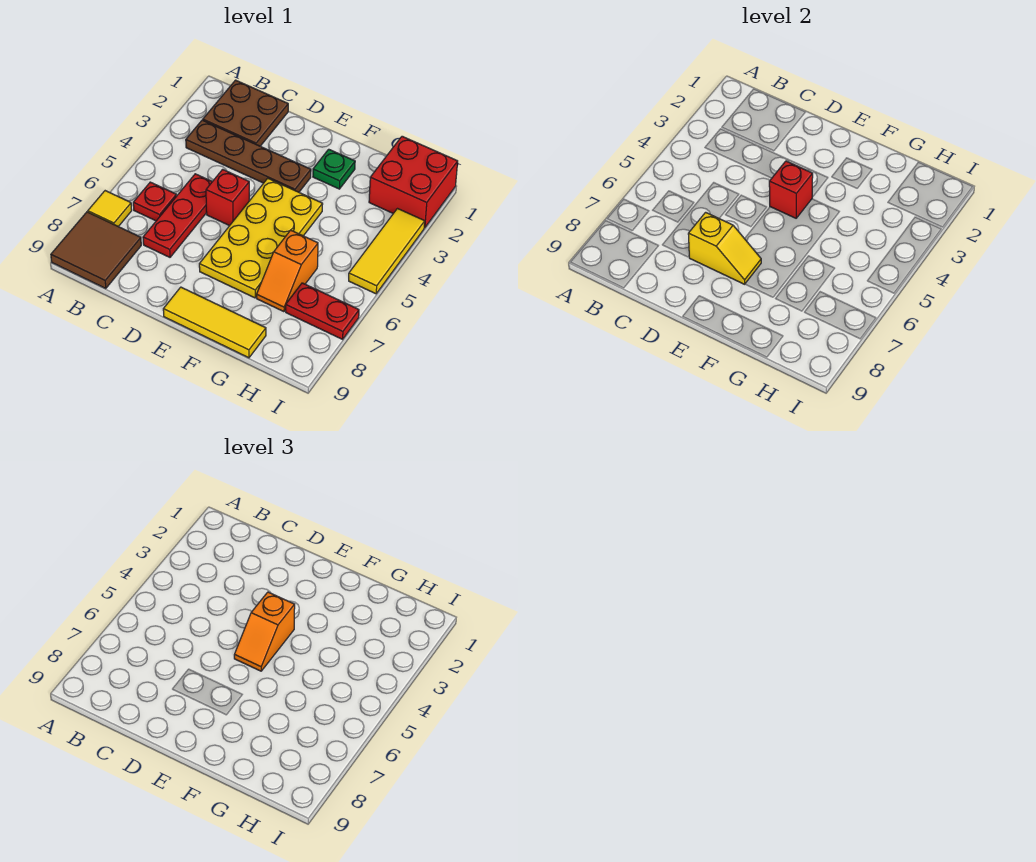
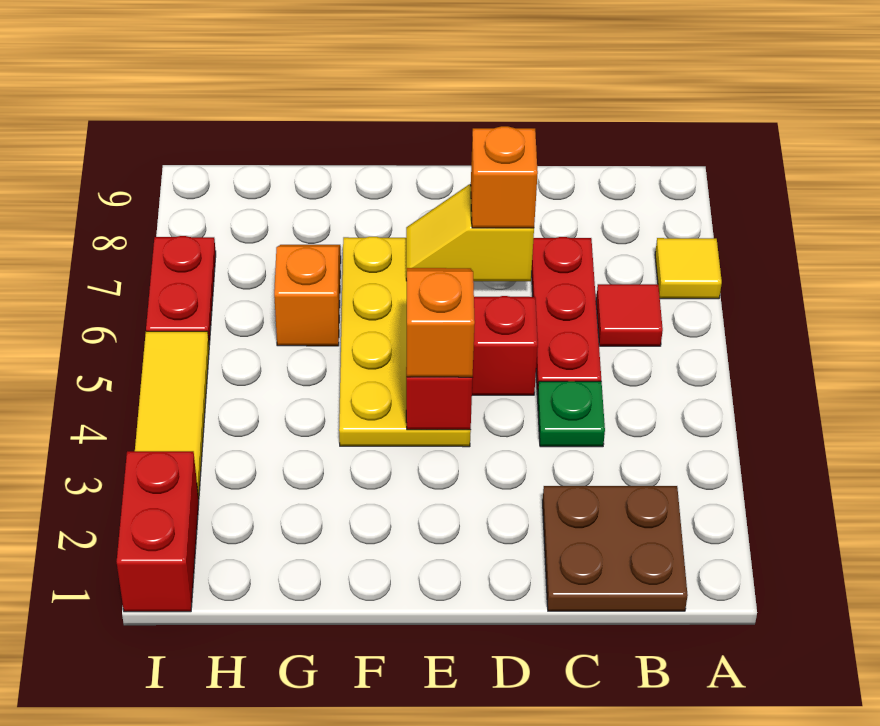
brown tile A8:B9 level 1 -> none
brown plate B3:E3 level 1 -> none
red plate B6 level 1 -> red tile B6 level 1
none -> orange brick D7 level 3
yellow tile E9:G9 level 1 -> none
green plate F2 level 1 -> green plate C4 level 1
red brick H1:I2 level 1 -> red brick I1:I2 level 1
red plate H7:I7 level 1 -> red plate I6:I7 level 1

